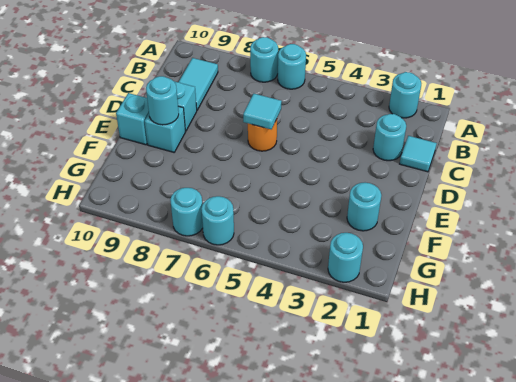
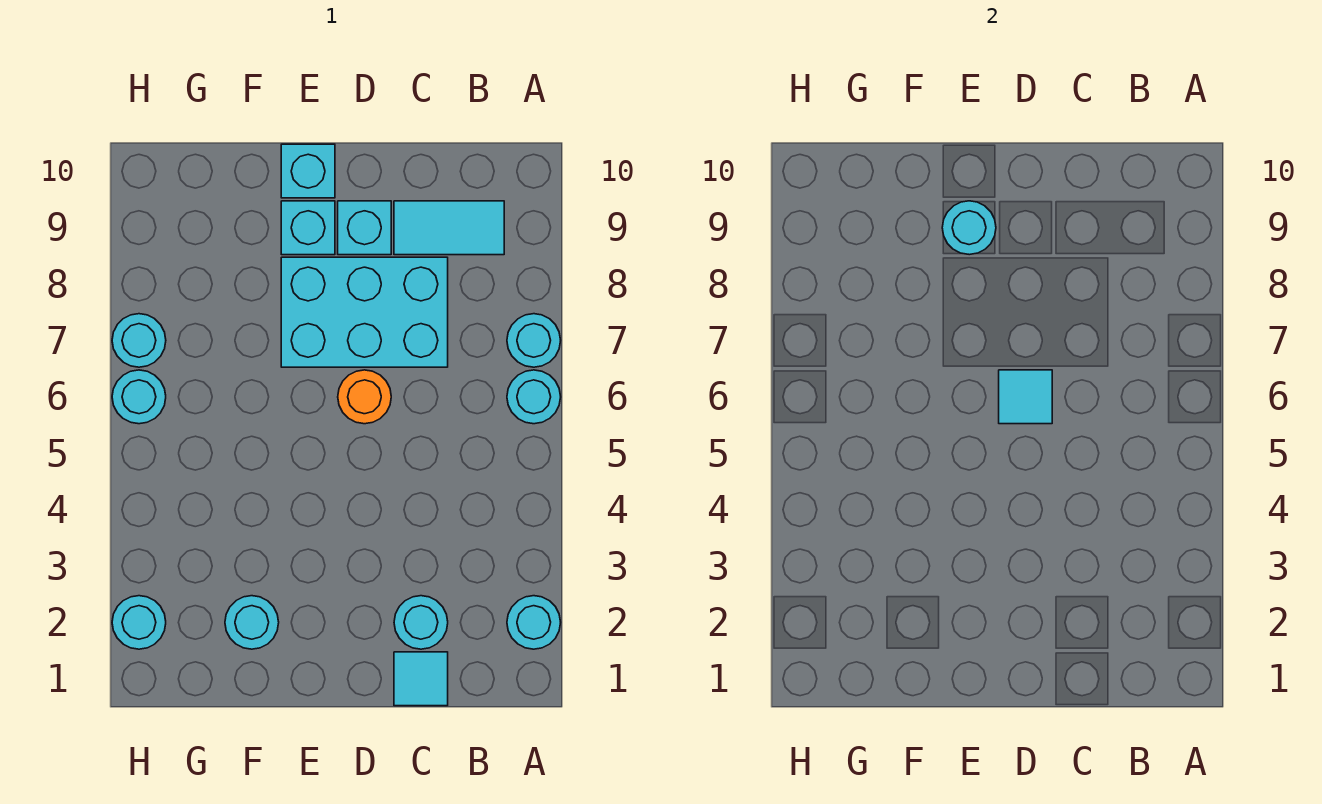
none -> cyan brick C7:E8 level 1

